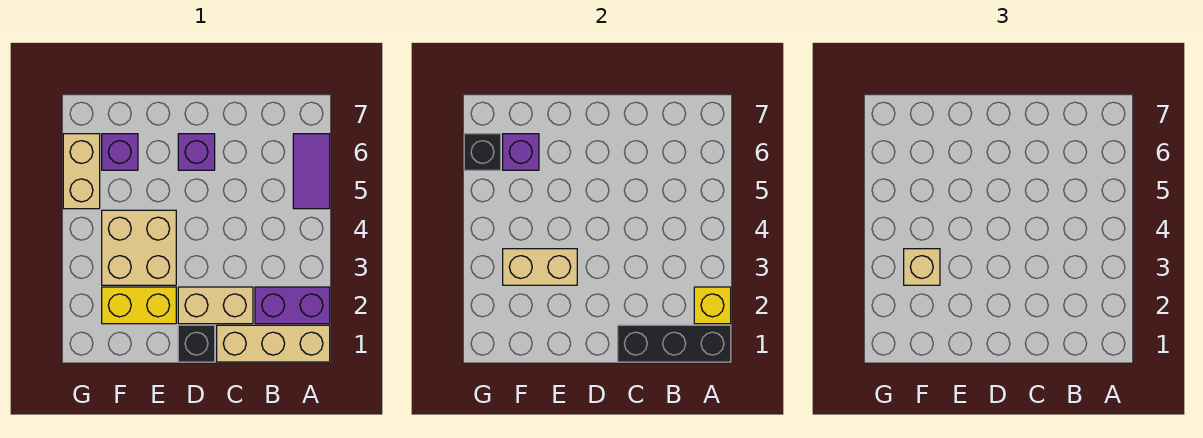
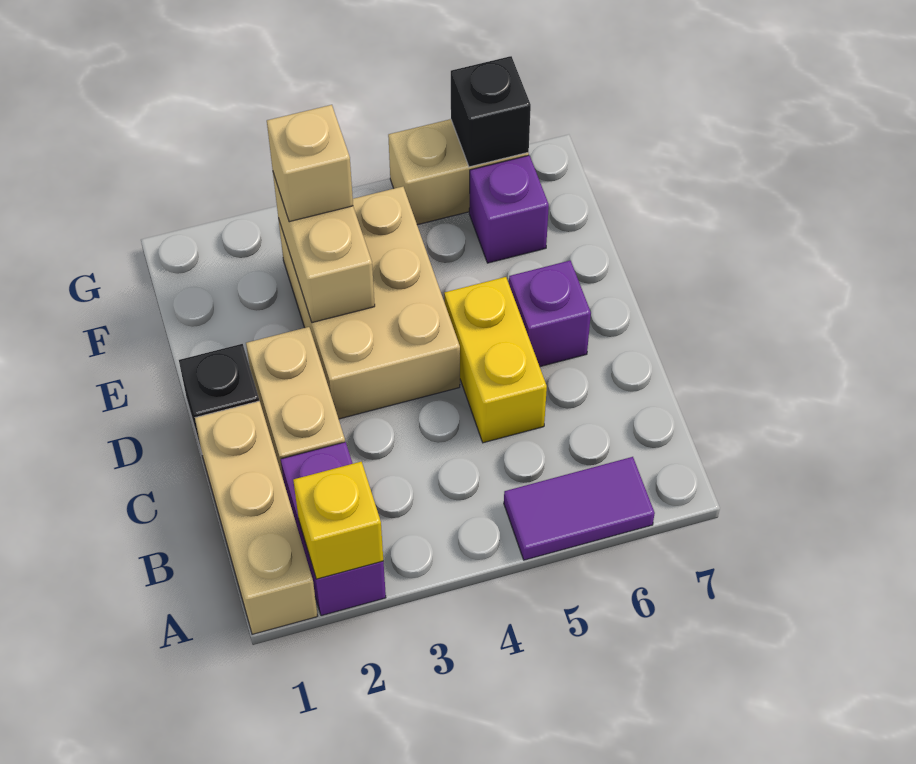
black brick A1:C1 level 2 -> none
yellow brick E2:F2 level 1 -> yellow brick C5:D5 level 1
tan brick E3:F4 level 1 -> tan brick D3:F4 level 1
purple brick F6 level 2 -> none

